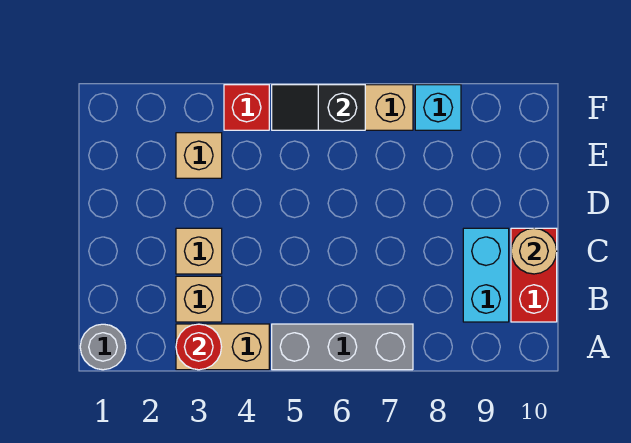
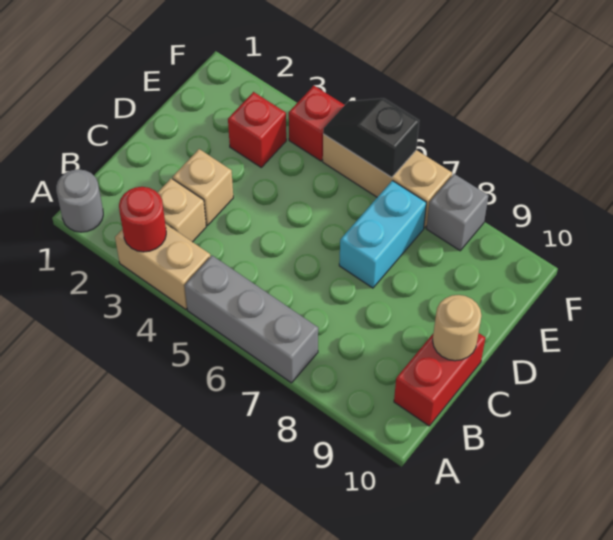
cyan brick B9:C9 level 1 -> cyan brick D7:E7 level 1
tan brick E3 level 1 -> red brick E3 level 1
cyan brick F8 level 1 -> grey brick F8 level 1

